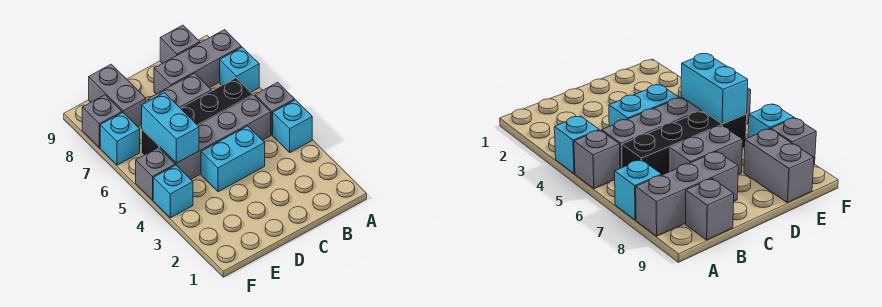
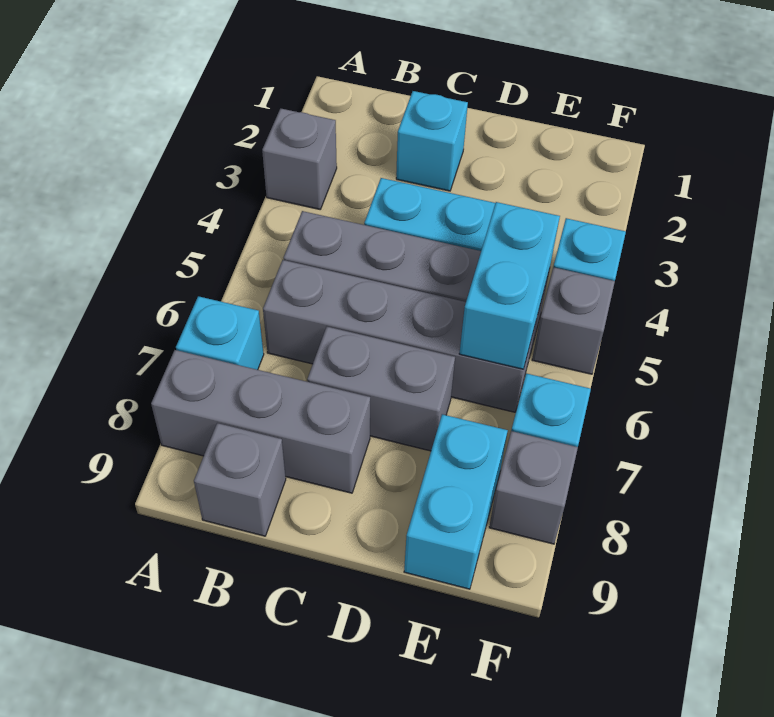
cyan brick A4 level 1 -> cyan brick C2 level 1
grey brick A5 level 1 -> grey brick A3 level 1
black brick B6:E6 level 1 -> grey brick B6:E6 level 1
grey brick E8:E9 level 1 -> cyan brick E8:E9 level 1

